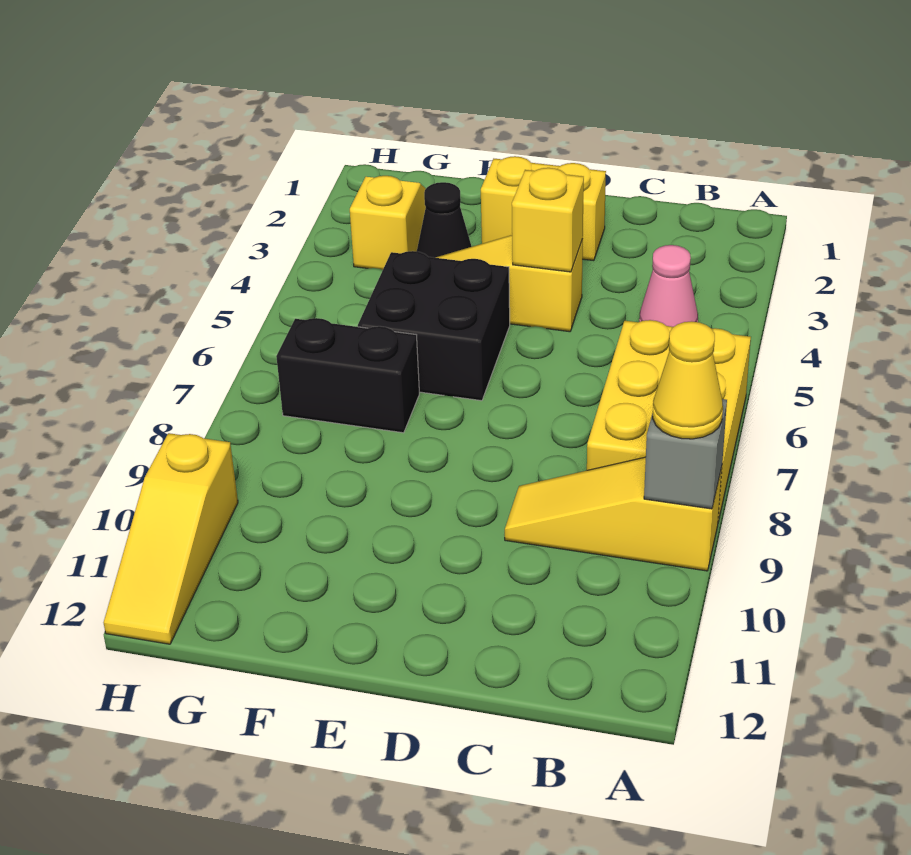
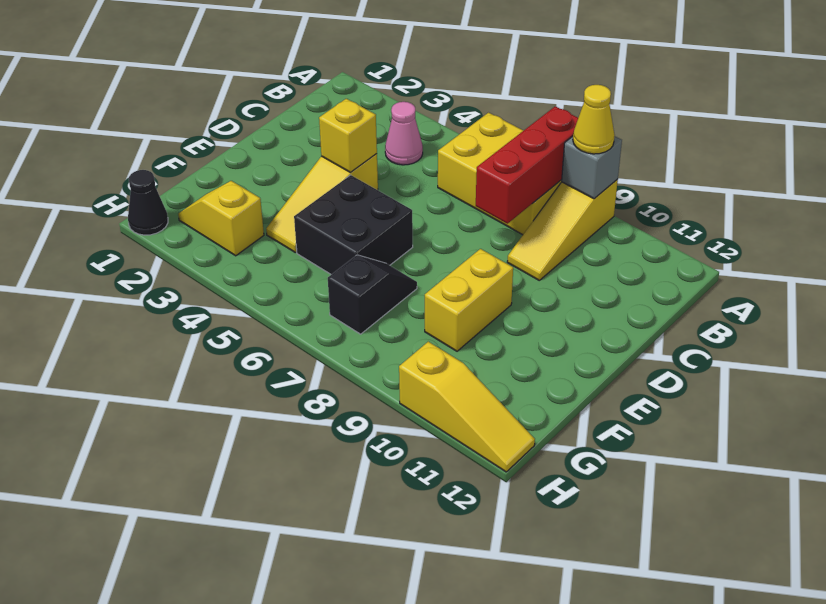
none -> red brick A8:C8 level 2
yellow brick D2:E2 level 1 -> yellow brick E9:F9 level 1
black cone F3 level 1 -> black cone H1 level 1
black brick F7:G7 level 1 -> black slope F7:G7 level 1 top G

